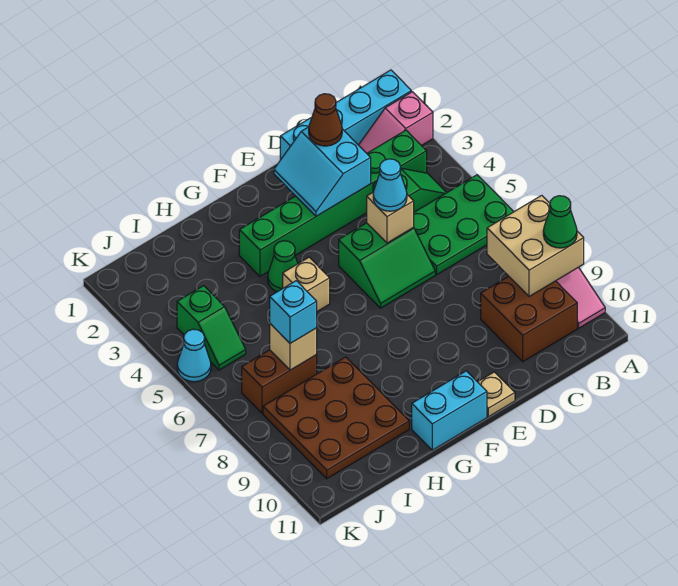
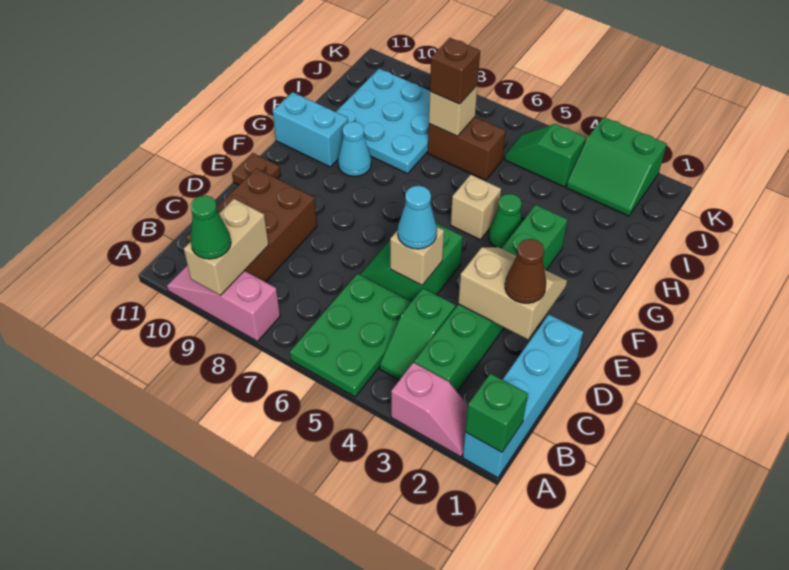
none -> green brick A1 level 2
pink slope A2:B2 level 1 top A -> pink slope A2:A3 level 1 top 3
tan brick A8:B9 level 2 -> tan brick A9:B9 level 2
brown brick B9:C10 level 1 -> brown brick B9:D10 level 1
cyan slope D2:E3 level 2 top D -> tan slope D2:E3 level 2 top D
tan plate E11 level 1 -> brown plate E11 level 1
cyan brick F11:G11 level 1 -> cyan brick G10:G11 level 1
brown plate H8:J10 level 1 -> cyan plate H8:J10 level 1
brown brick I7:J7 level 1 -> brown brick I6:I7 level 1
cyan brick I7 level 3 -> brown brick I7 level 3
none -> green slope J2:K3 level 1 top K
cyan cone K5 level 1 -> cyan cone G9 level 1

